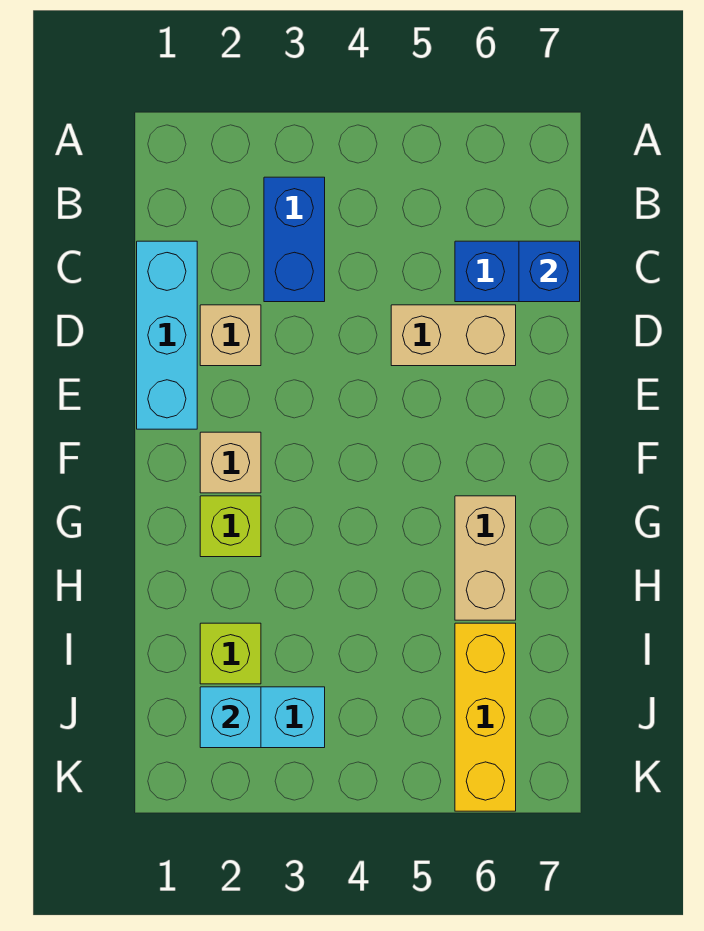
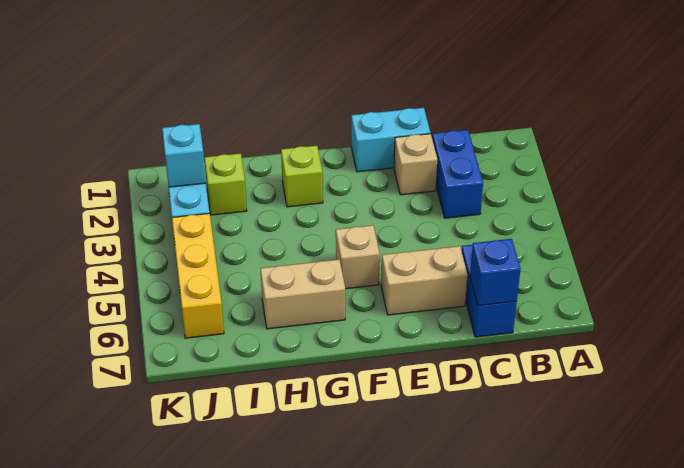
blue brick B3:C3 level 1 -> blue brick C2:C3 level 1
cyan brick C1:E1 level 1 -> cyan brick D1:E1 level 1
tan brick D5:D6 level 1 -> tan brick D6:E6 level 1
tan brick F2 level 1 -> tan brick F5 level 1
yellow brick I6:K6 level 1 -> yellow brick J4:J6 level 1

